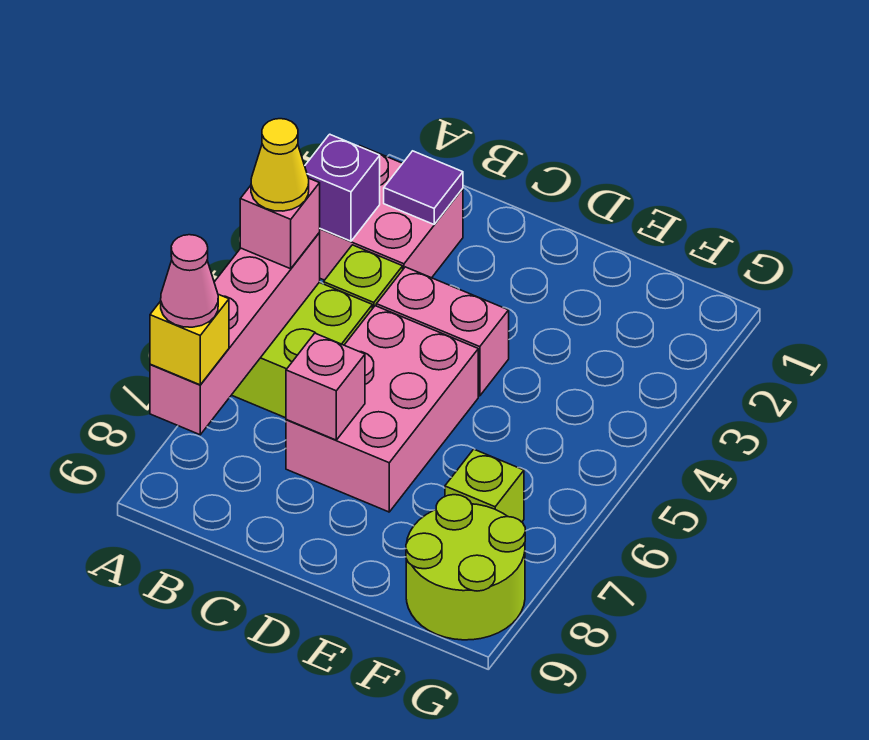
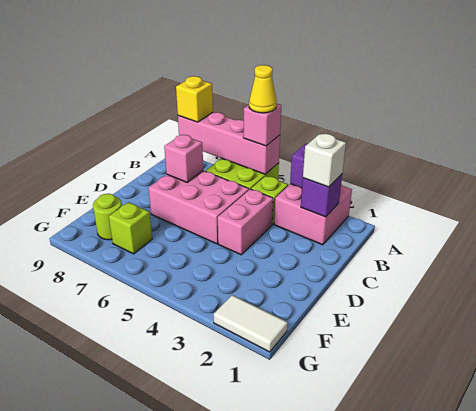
pink cone A8 level 4 -> none
purple tile B2 level 2 -> purple brick B2 level 2
none -> white brick B2 level 3
lime round brick F8:G9 level 1 -> lime round brick F8 level 1
none -> white tile G1:G2 level 1

